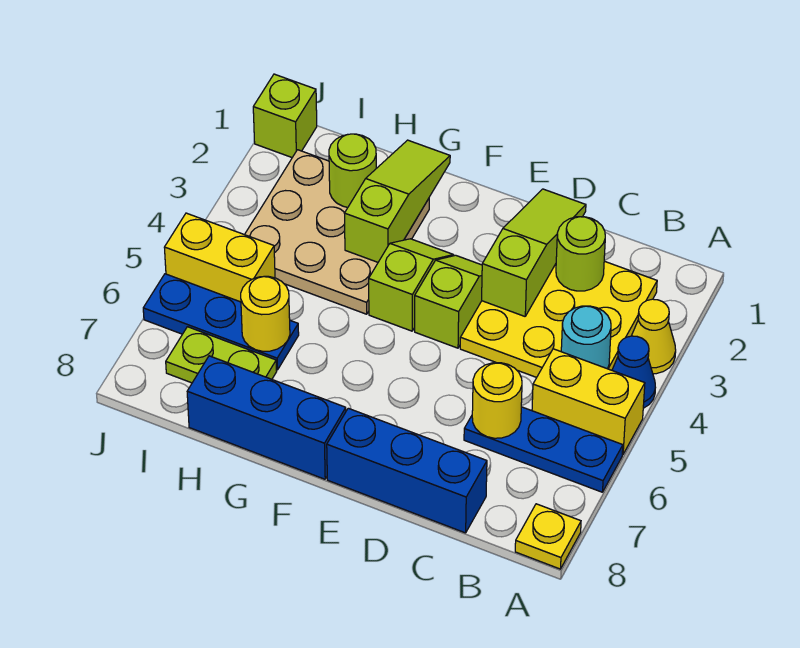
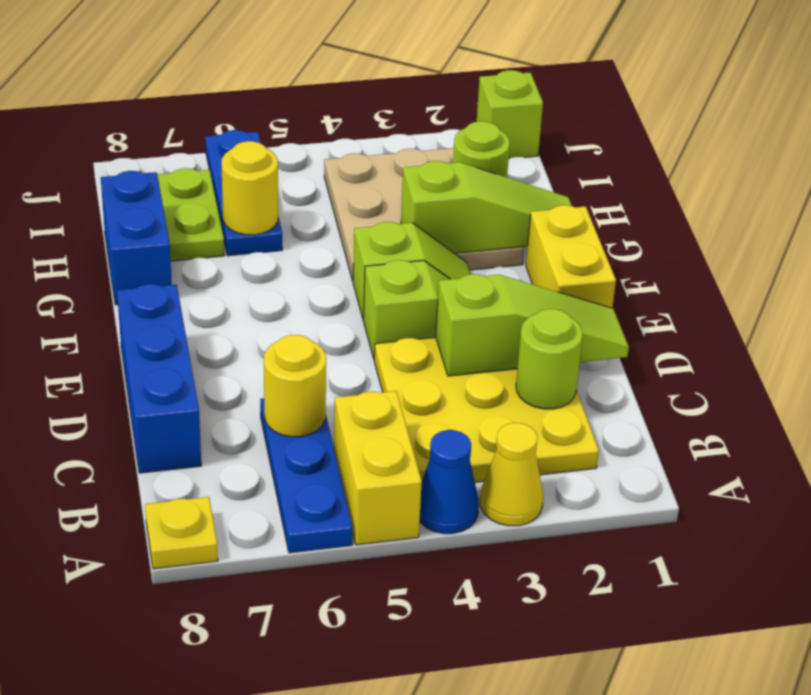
cyan round brick B4 level 2 -> none
blue brick F8:H8 level 1 -> blue brick G8:H8 level 1
yellow brick I5:J5 level 1 -> yellow brick E1:F1 level 1

